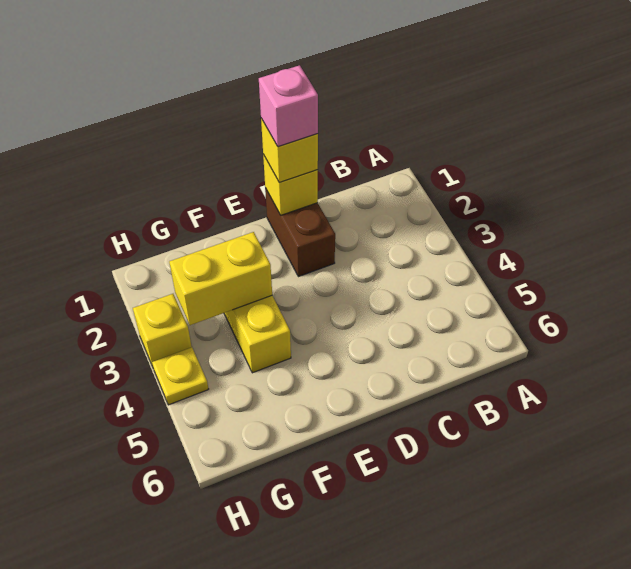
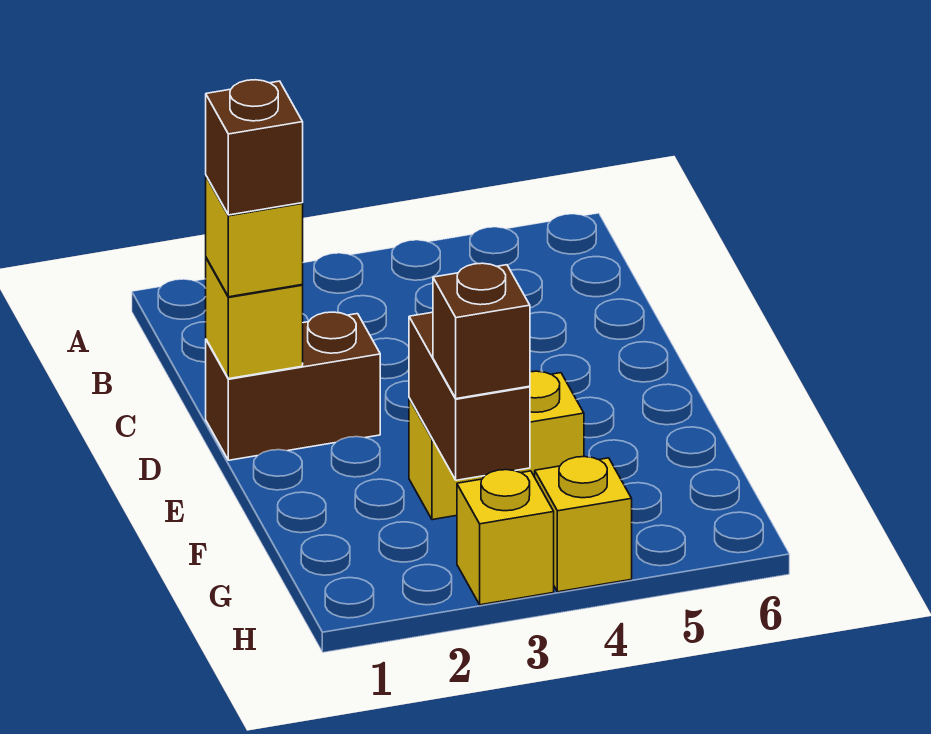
pink brick D1 level 4 -> brown brick D1 level 4
yellow brick F3:G3 level 2 -> brown brick F3:G3 level 2
none -> brown brick G3 level 3
yellow plate H4 level 1 -> yellow brick H4 level 1

